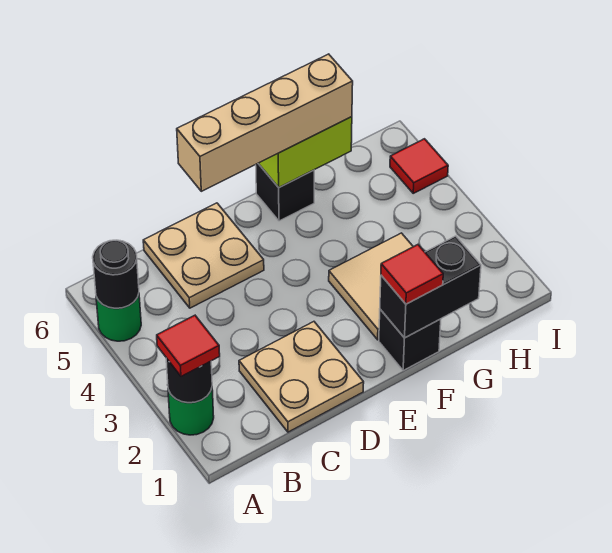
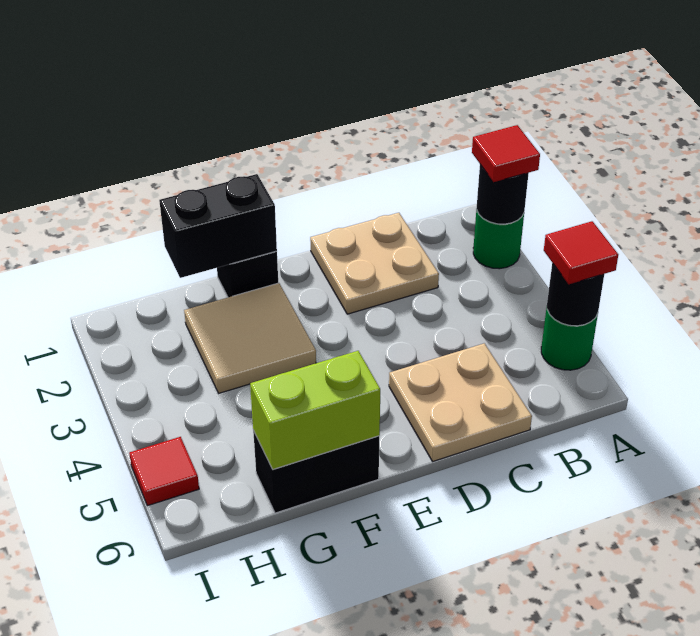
tan brick D6:G6 level 3 -> none
red tile F1 level 3 -> red tile A5 level 3
black brick F6 level 1 -> black brick F6:G6 level 1

